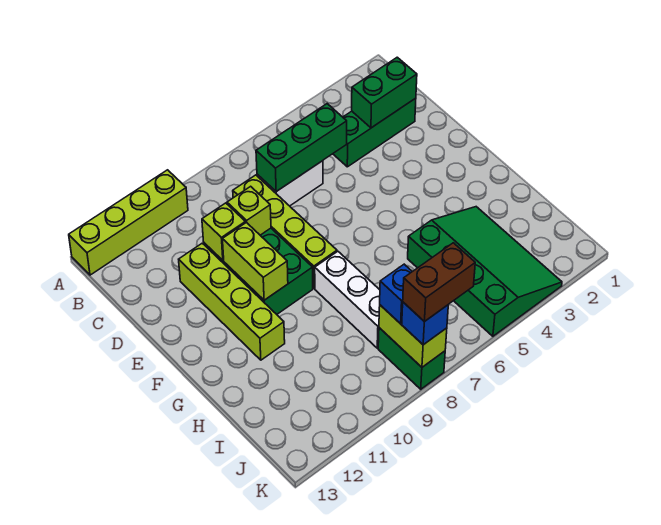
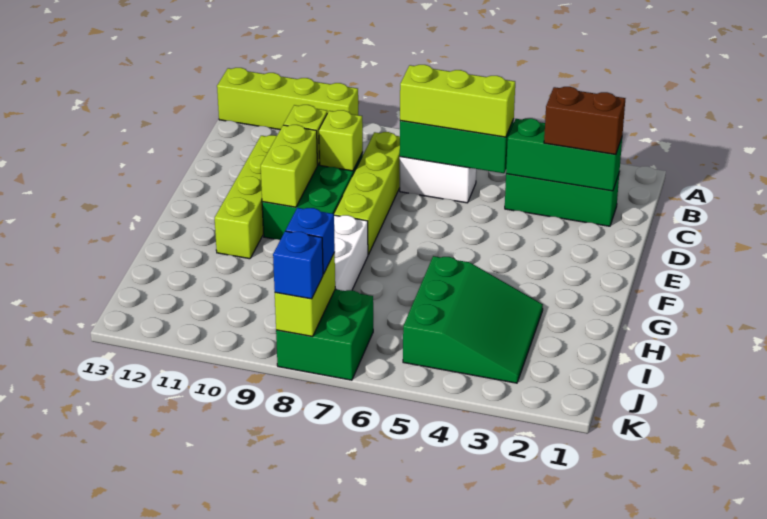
green brick C2:C3 level 2 -> green brick C2:C4 level 2
none -> lime brick C5:C7 level 3
green slope H3:K5 level 1 top 5 -> green slope H3:J5 level 1 top 5
green brick J8:K8 level 1 -> green brick J7:K8 level 1
brown brick K7:K8 level 4 -> brown brick C2:C3 level 3

